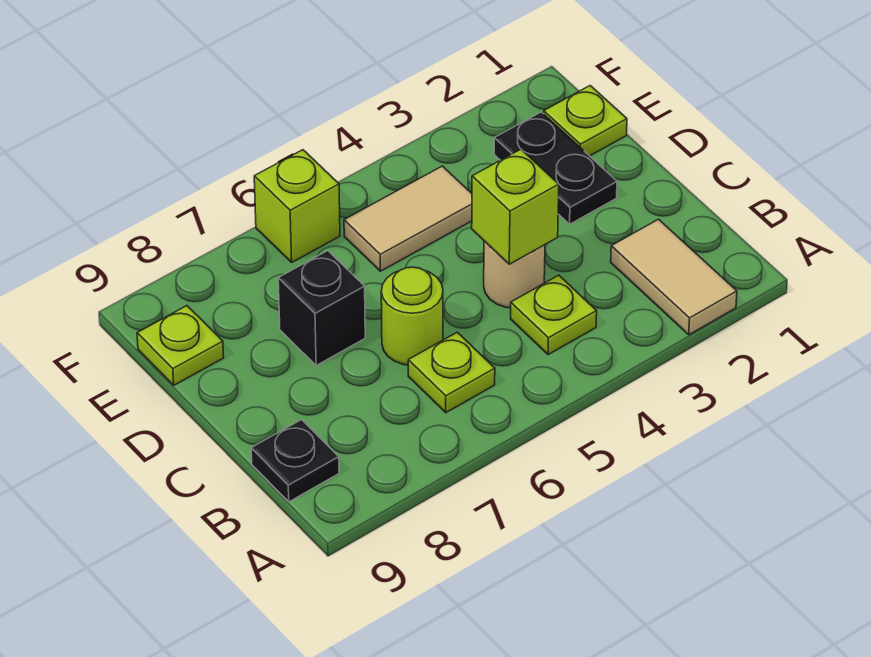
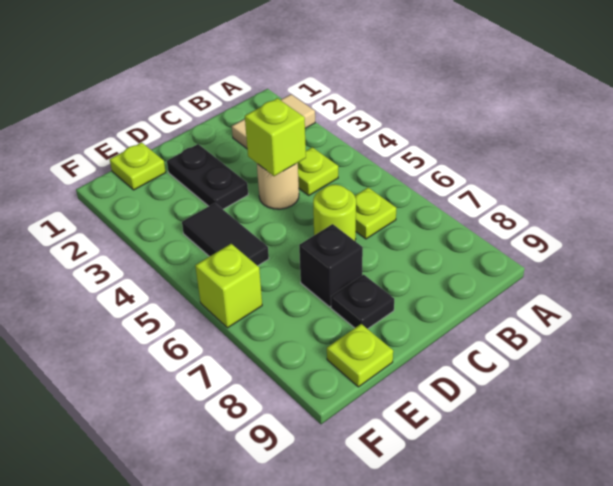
black plate B9 level 1 -> black plate D8 level 1
black plate D2:E2 level 1 -> black plate D2:D3 level 1
tan tile E4:E5 level 1 -> black tile E4:E5 level 1

